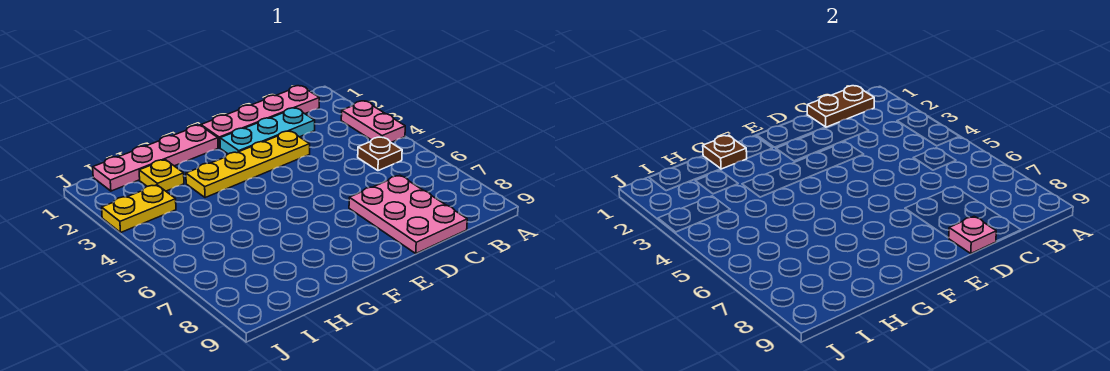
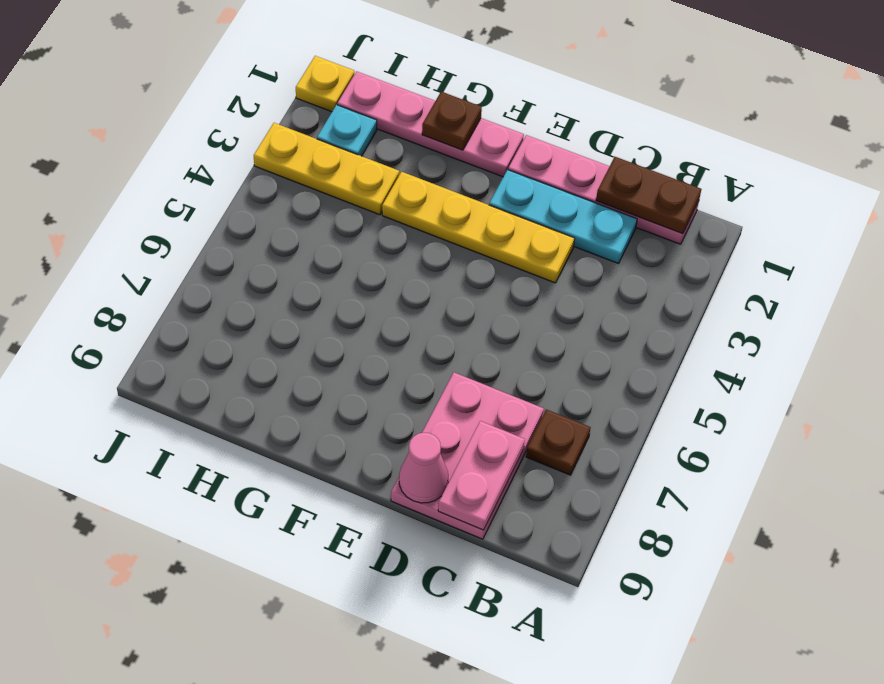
pink plate A3:A4 level 1 -> pink plate C8:C9 level 2
brown plate B5 level 1 -> brown plate B7 level 1
pink plate D9 level 2 -> pink cone D9 level 2
yellow plate H2 level 1 -> yellow plate J1 level 1
none -> cyan plate I2 level 1
yellow plate I3:J3 level 1 -> yellow plate H3:J3 level 1

